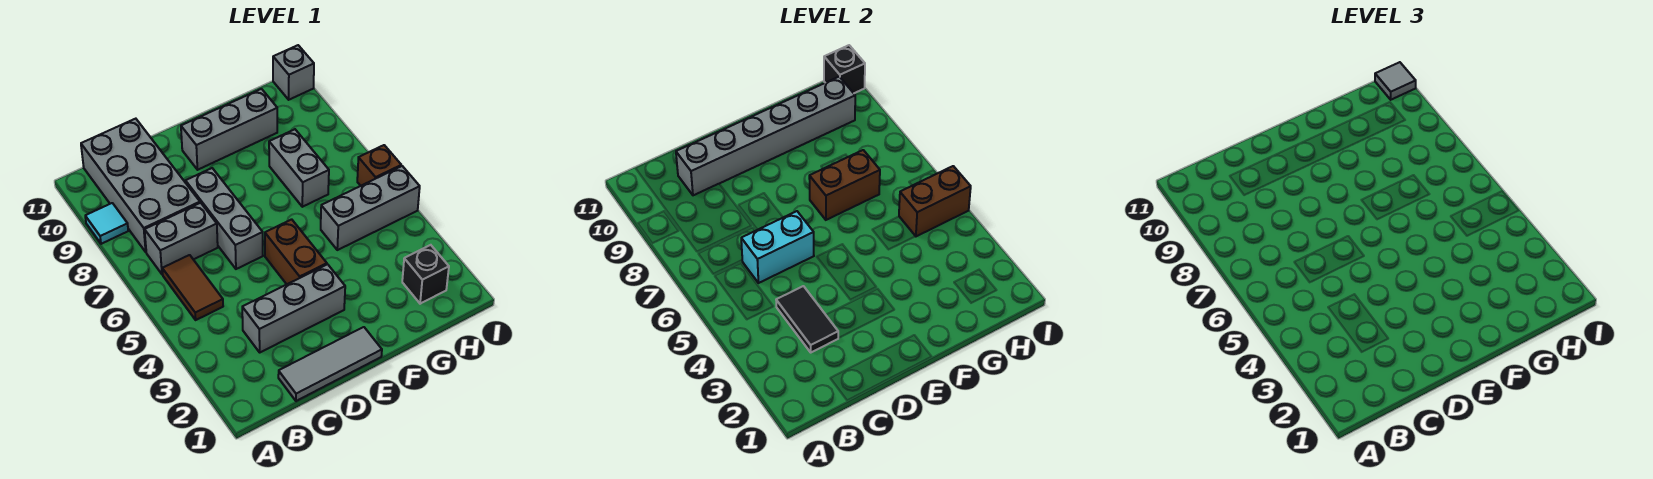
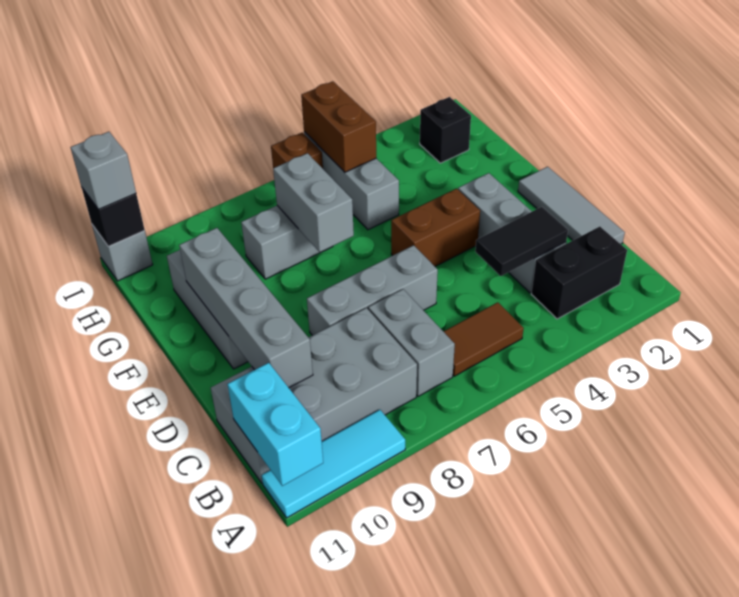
cyan tile A9 level 1 -> cyan tile A9:A11 level 1
none -> black brick B2:B3 level 1
cyan brick C6:D6 level 2 -> cyan brick A11:B11 level 2
grey brick C10:H10 level 2 -> grey brick C10:F10 level 2
brown brick F7:G7 level 2 -> grey brick F7:G7 level 2
grey tile I11 level 3 -> grey brick I11 level 3

